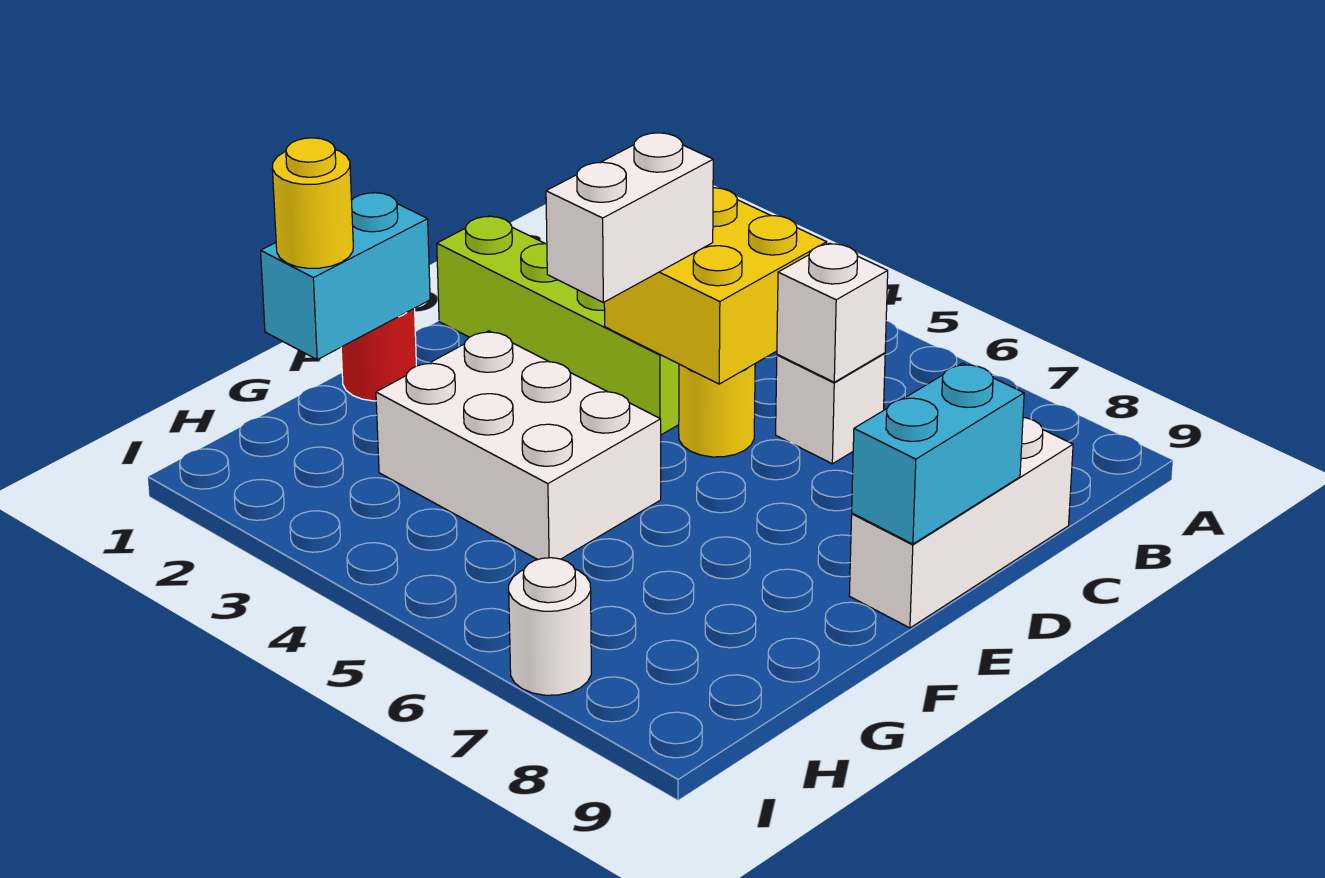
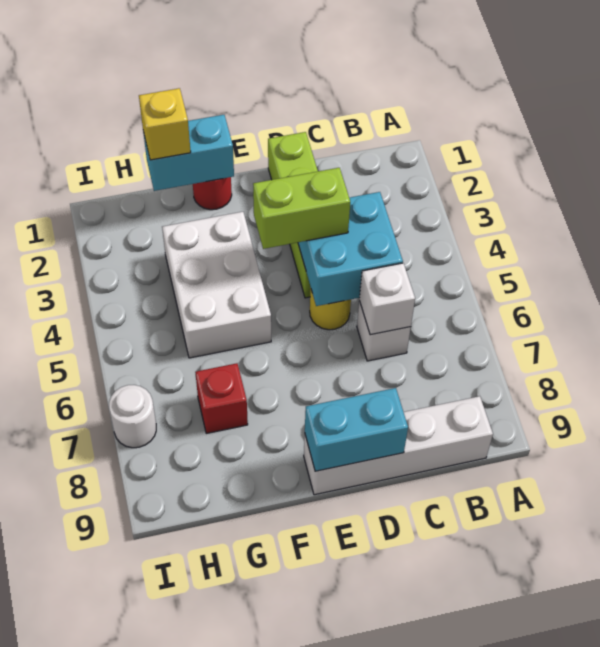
yellow brick C4:D5 level 2 -> cyan brick C4:D5 level 2
white brick C9:E9 level 1 -> white brick B9:E9 level 1
white brick D4:E4 level 3 -> lime brick D4:E4 level 3
yellow round brick G1 level 3 -> yellow brick G1 level 3
none -> red brick G7 level 1

